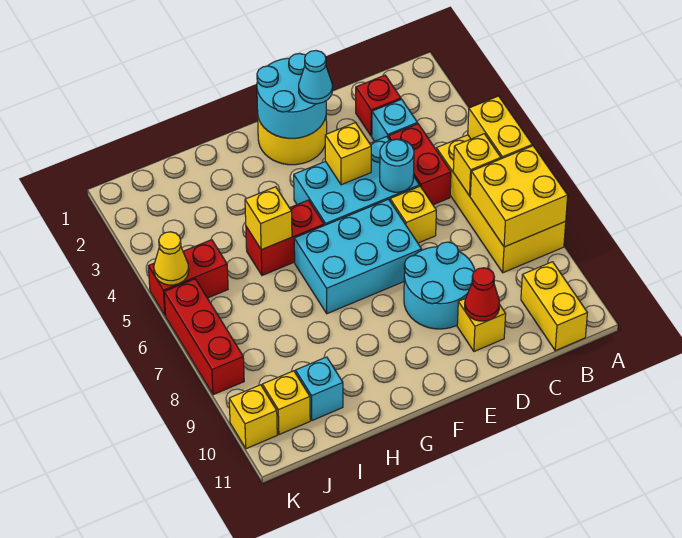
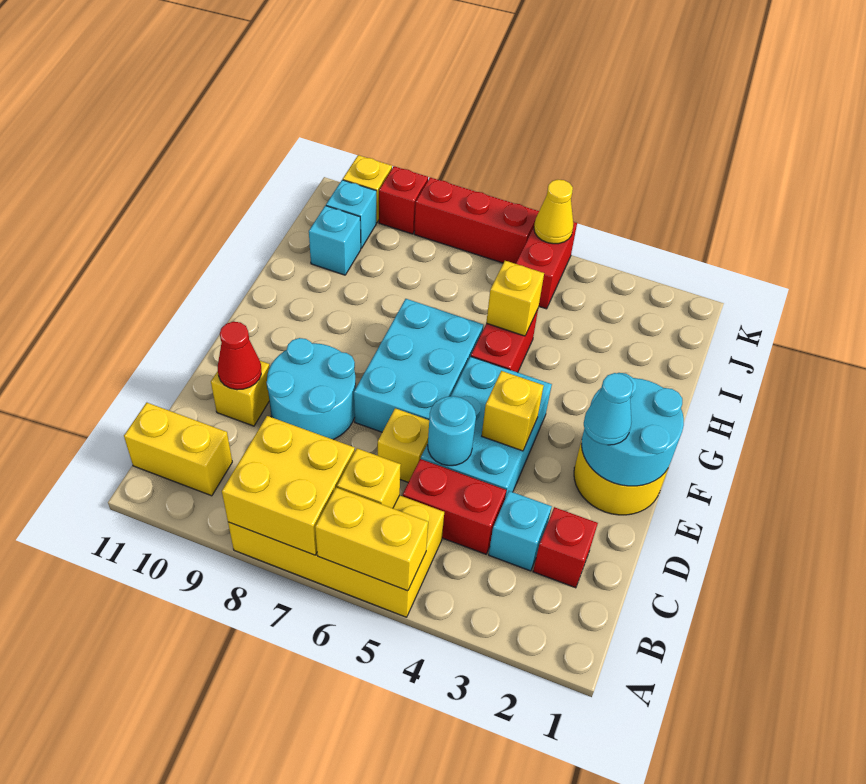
yellow brick J10 level 1 -> cyan brick J10 level 1
none -> red brick K9 level 1

